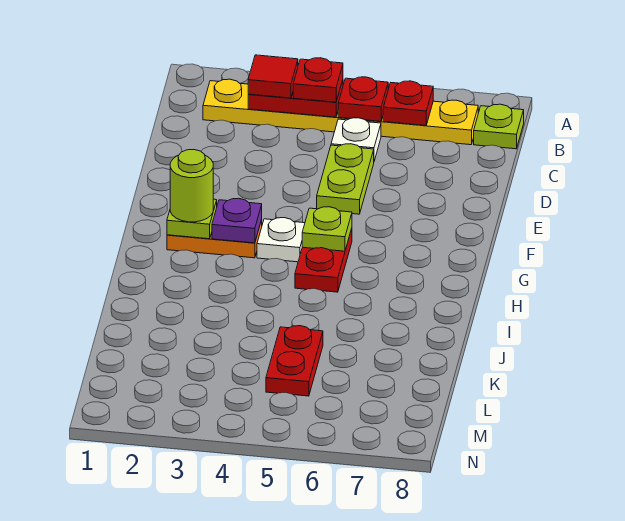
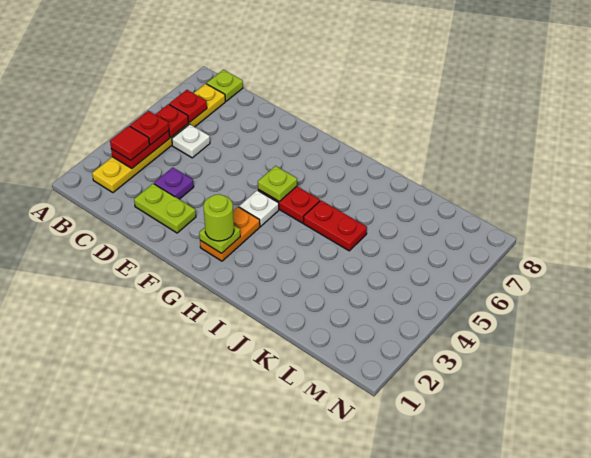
lime plate D5:E5 level 1 -> lime plate D2:E2 level 1
purple plate G3 level 2 -> purple plate D3 level 1
red plate K5:L5 level 1 -> red plate I5:J5 level 1

